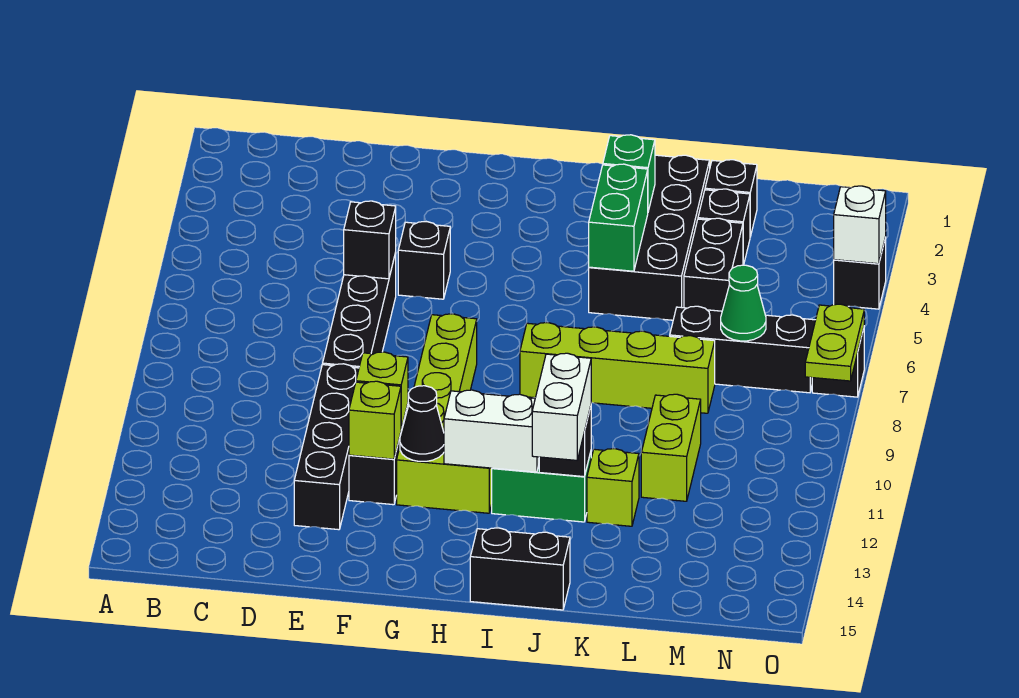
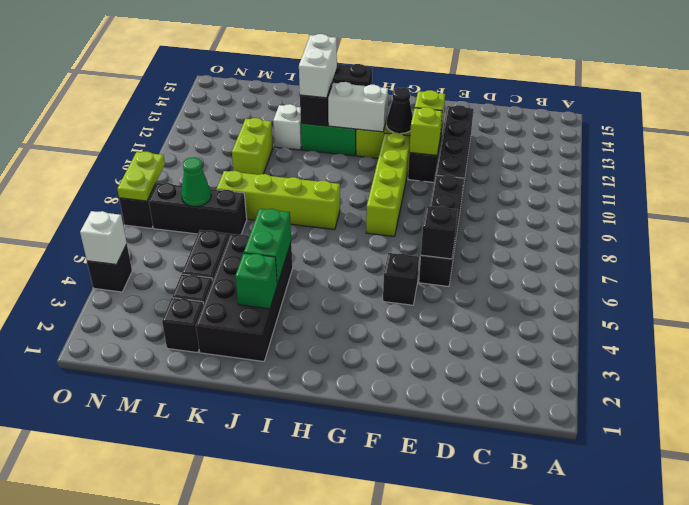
lime brick K12 level 1 -> white brick K12 level 1

